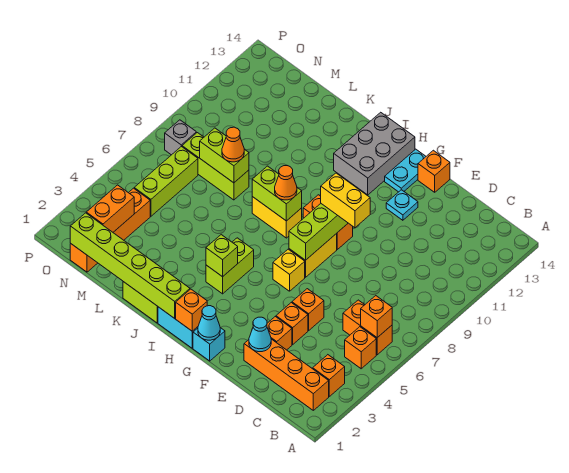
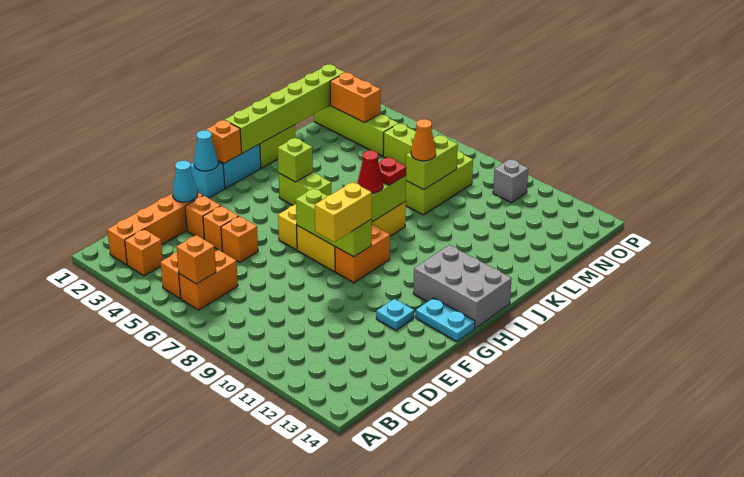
orange brick F14 level 1 -> none
orange cone I8 level 3 -> red cone I8 level 3
none -> red plate J8 level 3
orange brick N1:N4 level 1 -> lime brick N1:N4 level 1
grey brick O8 level 1 -> grey brick O10 level 1

